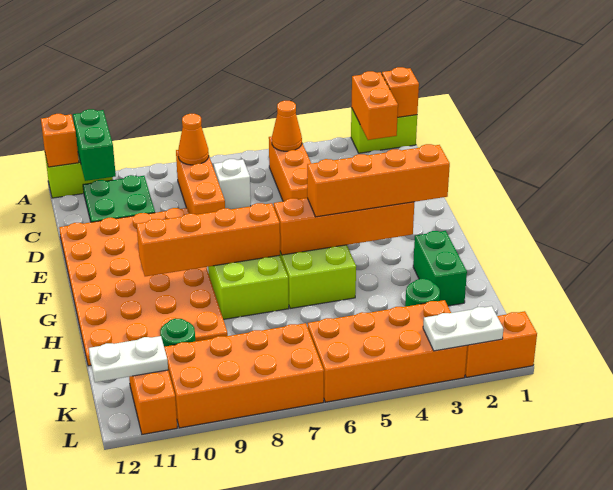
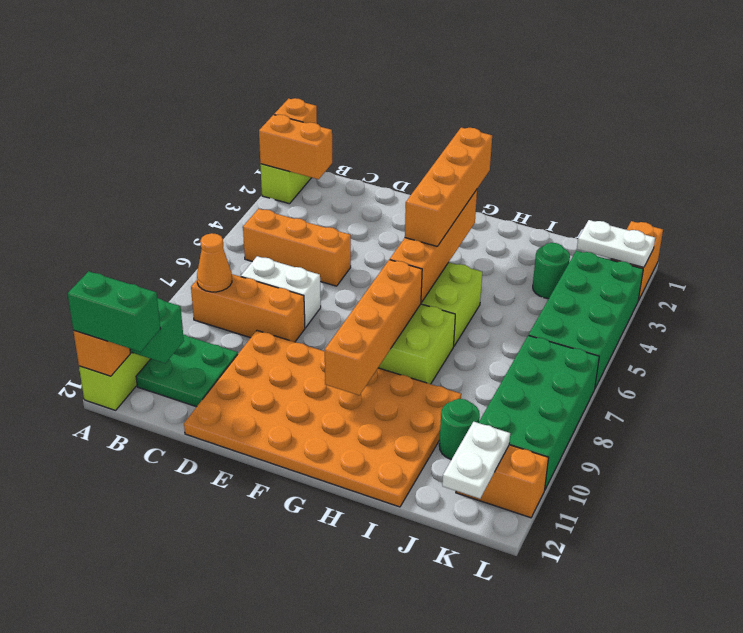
orange cone B5 level 2 -> none
white brick C7 level 1 -> white brick C7:D7 level 1
green brick H2:I2 level 1 -> green brick A12:B12 level 3
orange brick K3:L6 level 1 -> green brick K3:L6 level 1
orange brick K7:L10 level 1 -> green brick K7:L10 level 1
white plate L2:L3 level 2 -> white plate K2:L2 level 2

